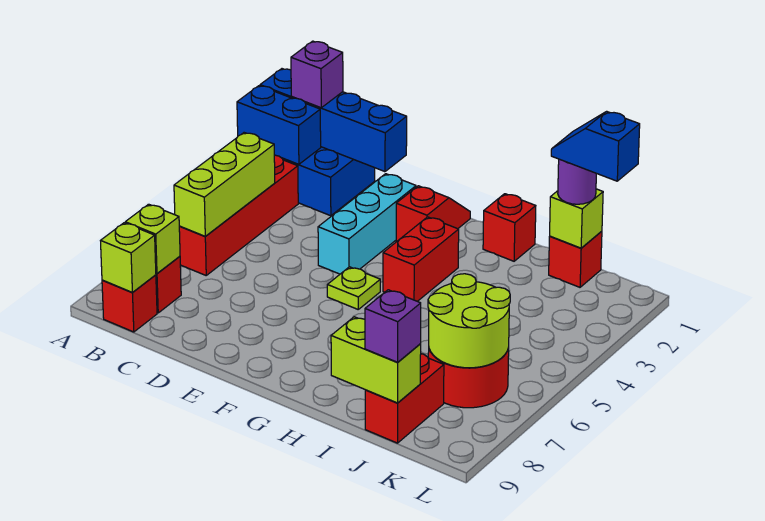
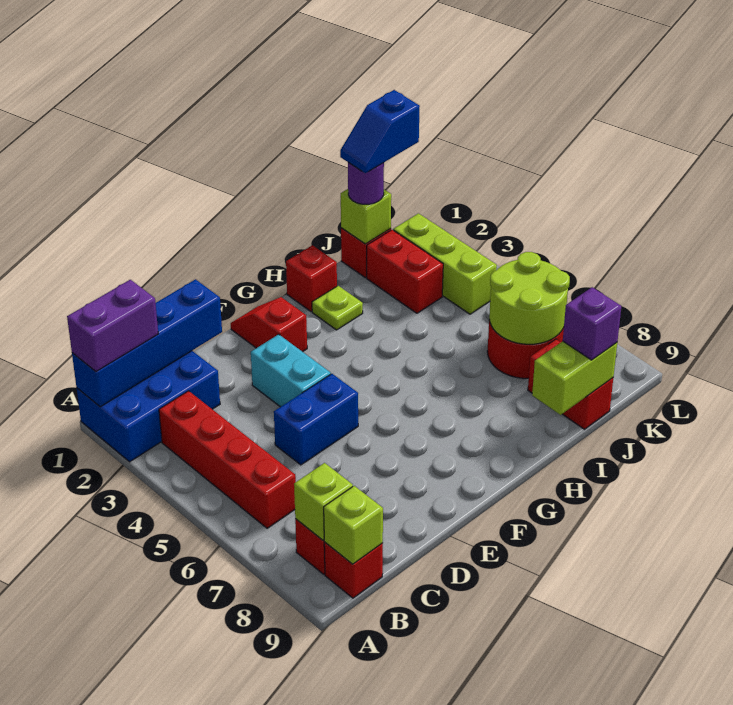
blue brick A2:B2 level 2 -> blue brick D5:E5 level 1
purple brick B1 level 3 -> purple brick A1:B1 level 3
lime brick B4:B6 level 2 -> lime brick K2:K4 level 1
cyan brick E2:E4 level 1 -> cyan brick E3:E4 level 1
lime plate F5 level 1 -> lime plate H2 level 1
red brick G3:G4 level 1 -> red brick J2:J3 level 1

